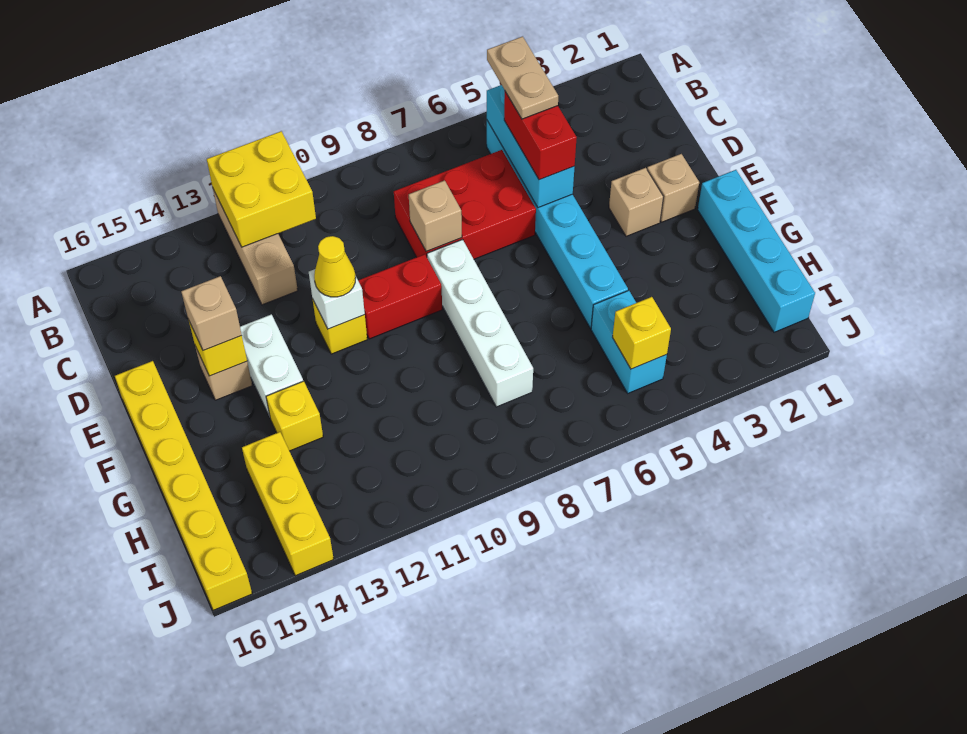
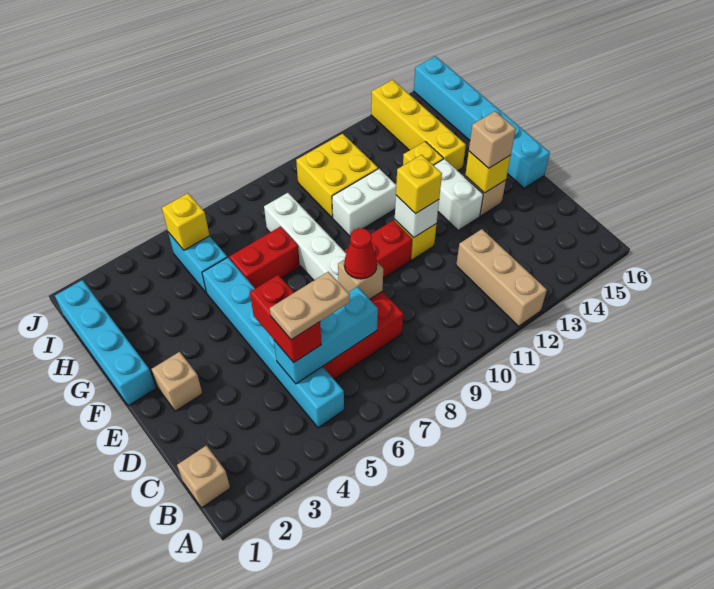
yellow brick A11:B12 level 2 -> yellow brick H10:I11 level 1
cyan brick B5:D5 level 2 -> cyan brick C5:C7 level 2
tan plate B5:C5 level 4 -> tan plate C5:C6 level 4
none -> red cone D8 level 3
tan brick E3 level 1 -> tan brick B1 level 1
yellow cone E11 level 3 -> yellow brick E11 level 3
yellow brick E16:J16 level 1 -> cyan brick E16:J16 level 1
none -> red brick G6:G7 level 1
none -> white brick G10:G11 level 1
yellow brick H14:J14 level 1 -> yellow brick G14:J14 level 1

